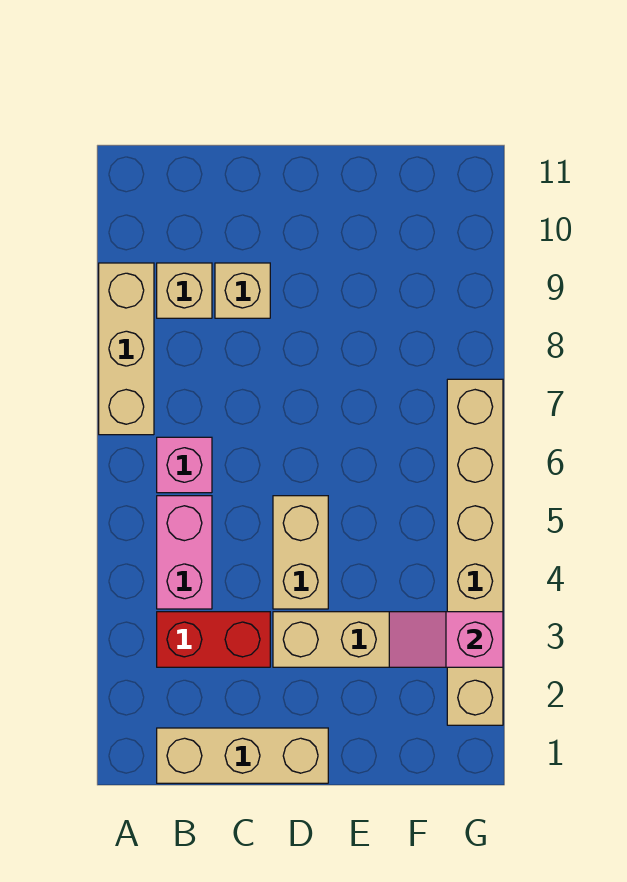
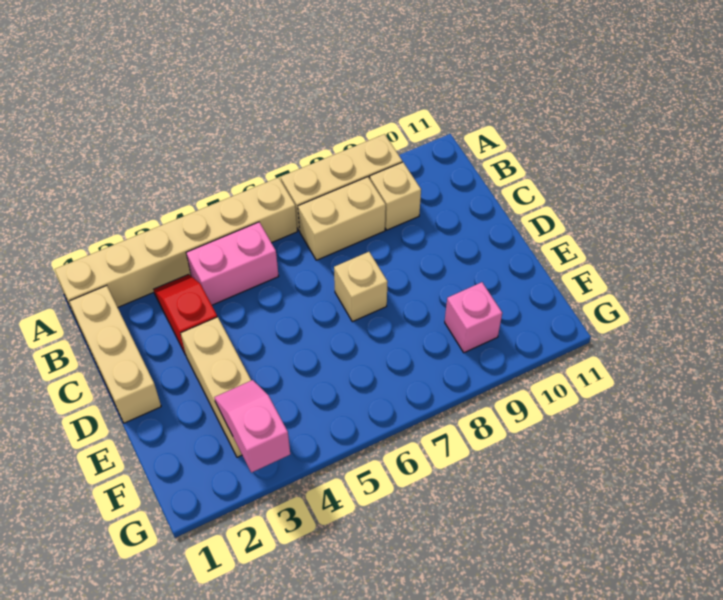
red brick B3:C3 level 1 -> red slope B3:C3 level 1 top C
pink brick B6 level 1 -> pink brick F9 level 1
tan brick C9 level 1 -> tan brick D7 level 1
tan brick D4:D5 level 1 -> tan brick B7:B8 level 1
tan brick G2:G7 level 1 -> tan brick A1:A6 level 1

